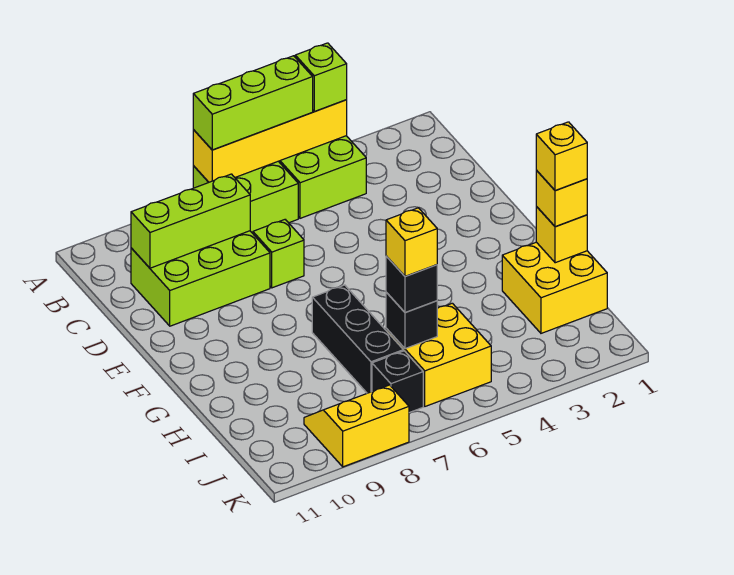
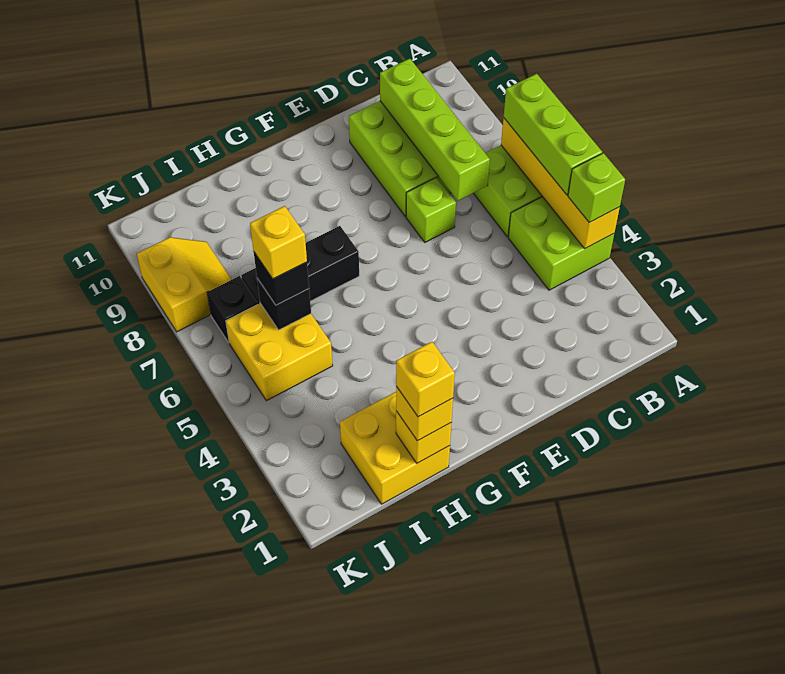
lime brick C8:C10 level 2 -> lime brick C7:C10 level 2

